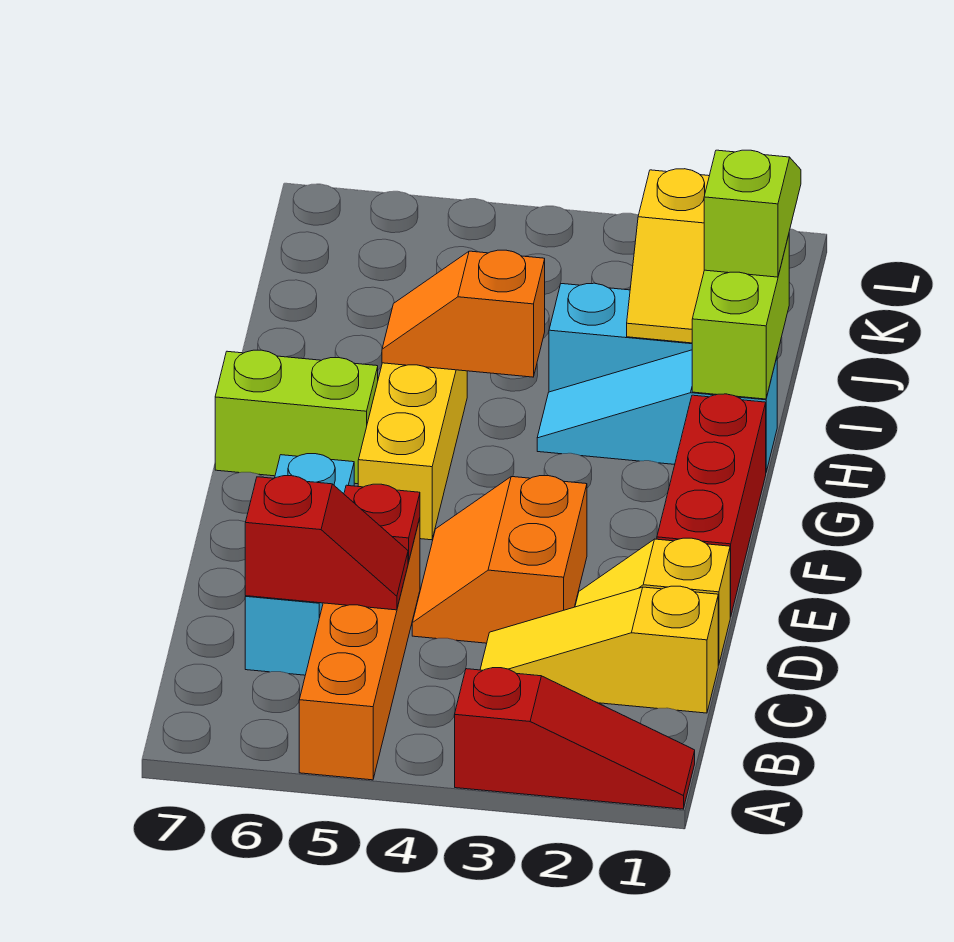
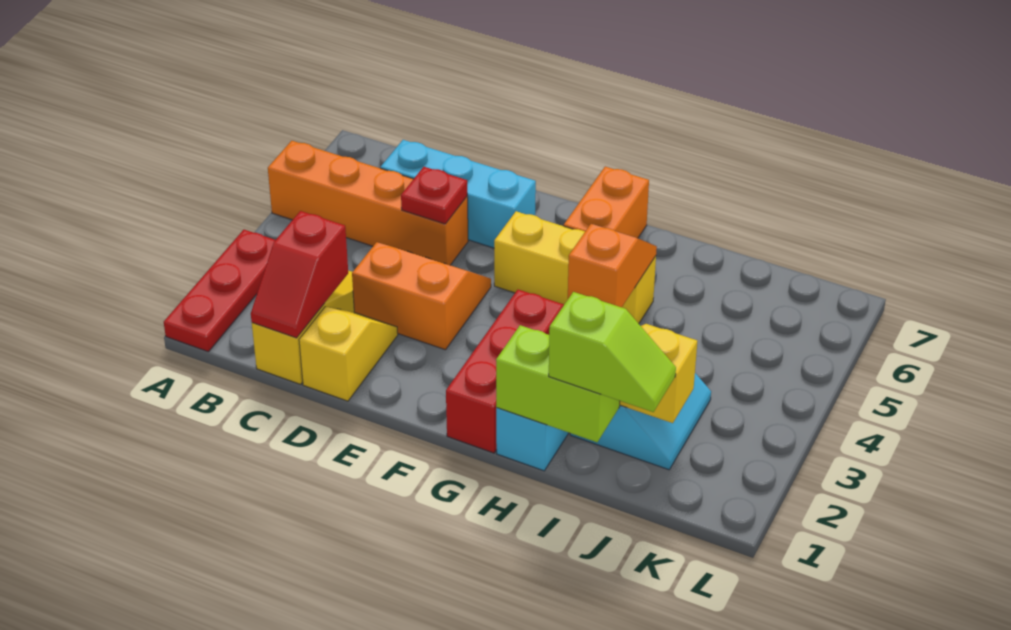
red slope A1:A3 level 1 top 3 -> red plate A1:A3 level 1
red slope C5:C6 level 2 top 6 -> red slope C1:C2 level 2 top 2
red brick E1:G1 level 1 -> red brick G1:G3 level 1
lime brick G6:G7 level 1 -> orange brick G6:G7 level 1

